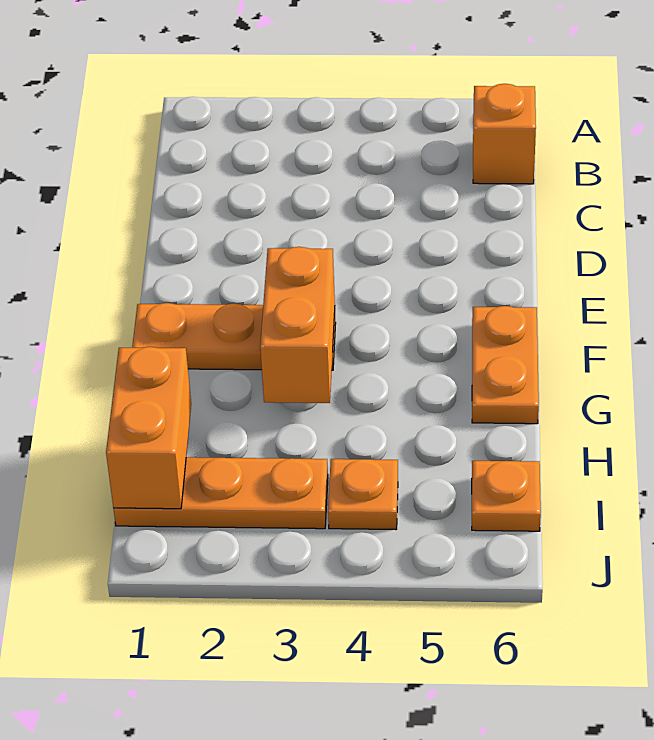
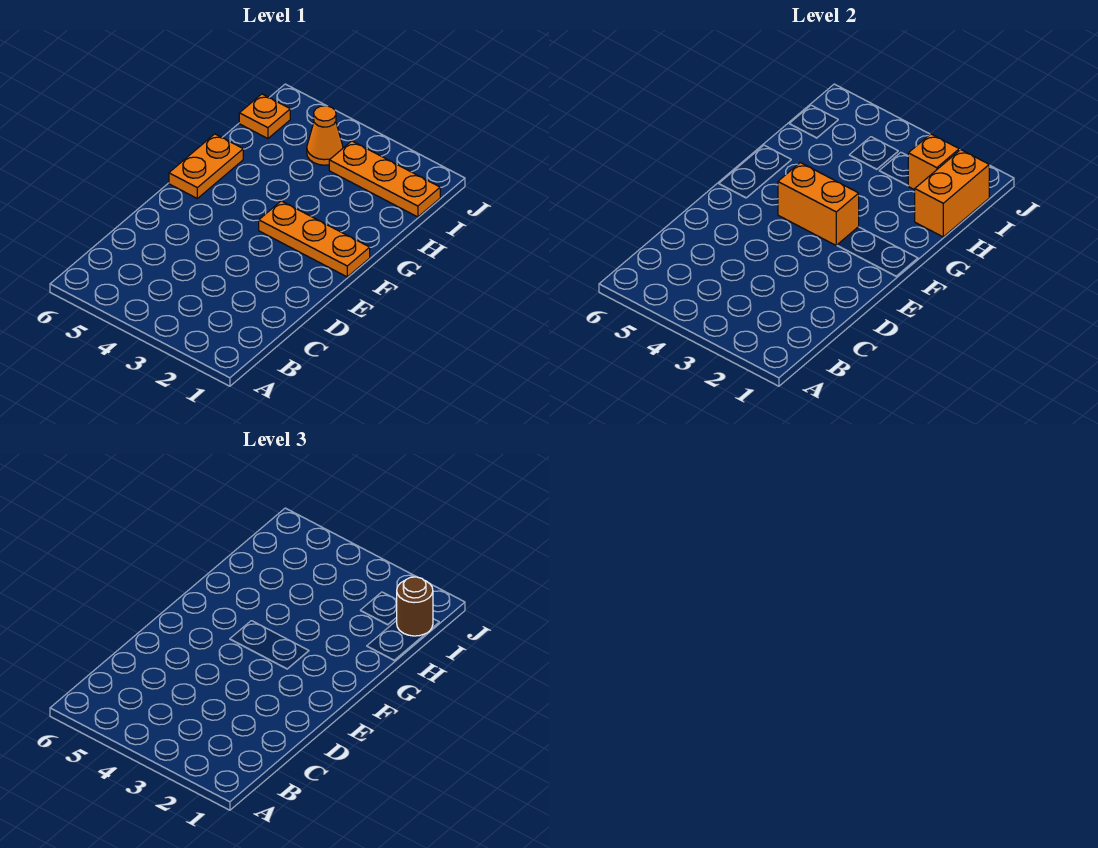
orange brick B6 level 1 -> orange brick I2 level 2
orange brick F3:G3 level 2 -> orange brick F3:F4 level 2
none -> brown round brick I1 level 3
orange plate I4 level 1 -> orange cone I4 level 1

